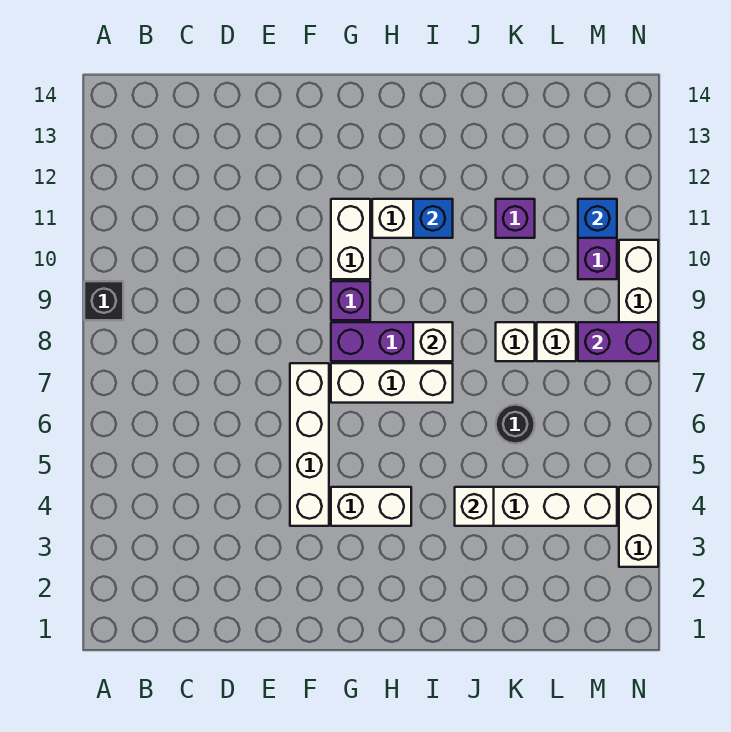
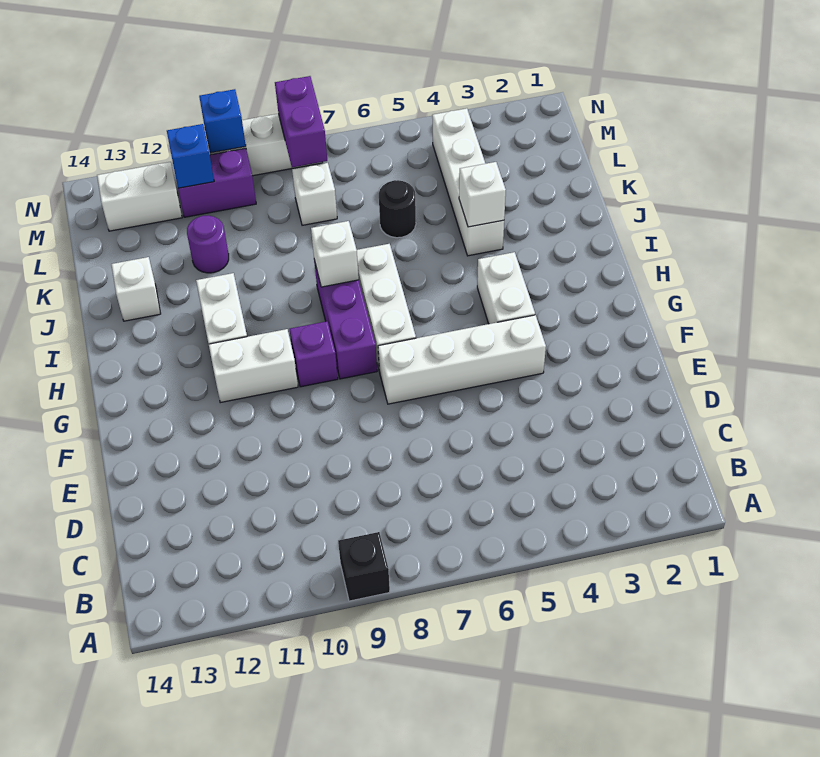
blue brick I11 level 2 -> blue brick N10 level 2
white brick K8 level 1 -> white brick J13 level 1
purple brick K11 level 1 -> purple round brick K11 level 1
white brick N3:N4 level 1 -> white brick M12:M13 level 1

